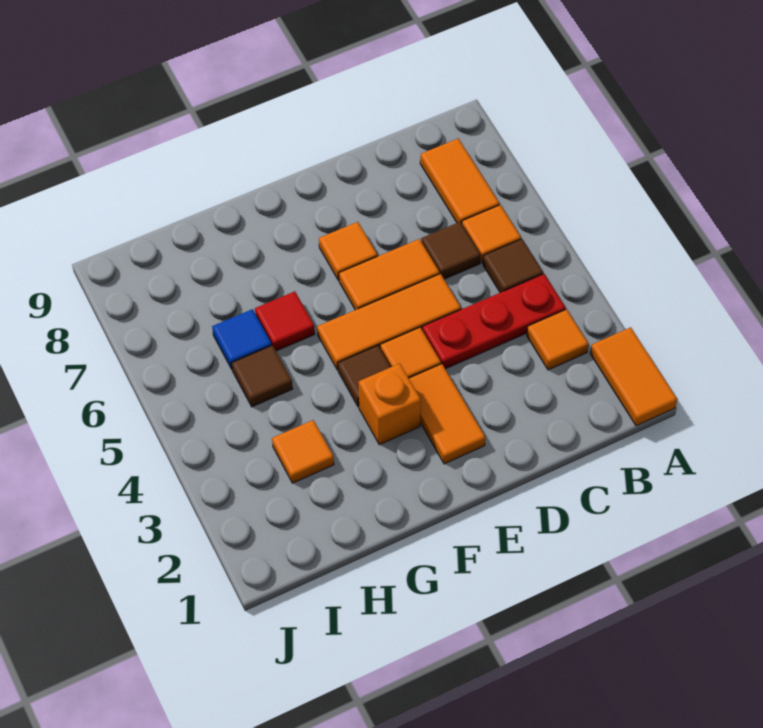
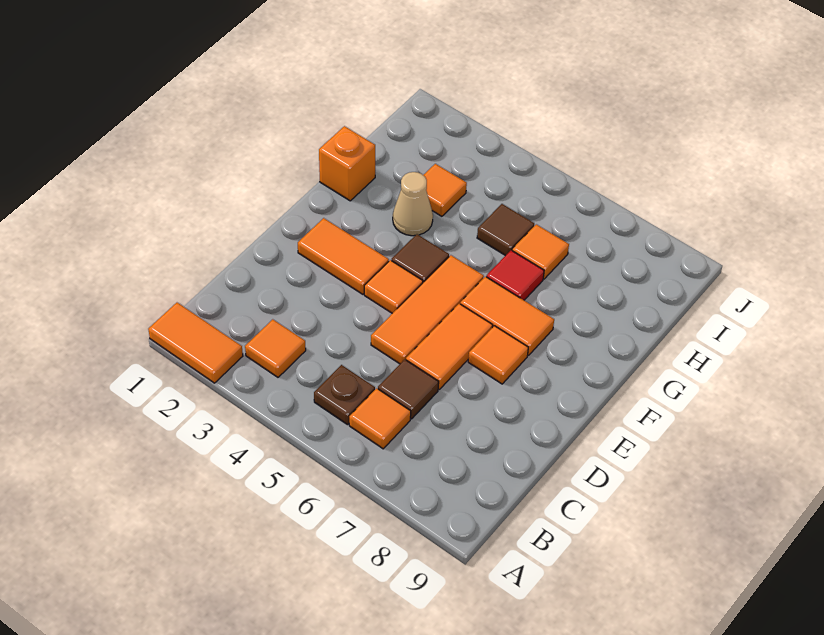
red plate B4:D4 level 1 -> none
brown tile B5 level 1 -> brown plate B5 level 1
orange tile B7:B8 level 1 -> orange tile F6:F7 level 1
orange brick F3 level 1 -> orange brick G1 level 1
none -> tan cone G3 level 1
blue tile H6 level 1 -> orange tile H6 level 1

